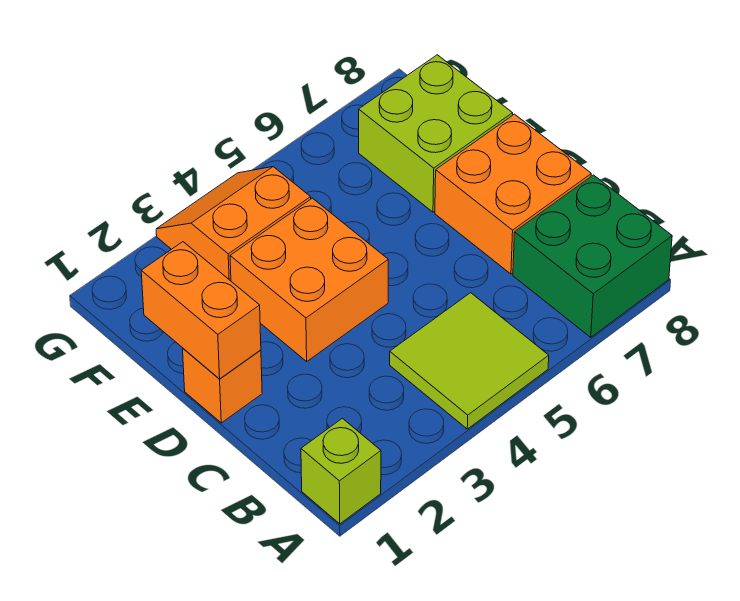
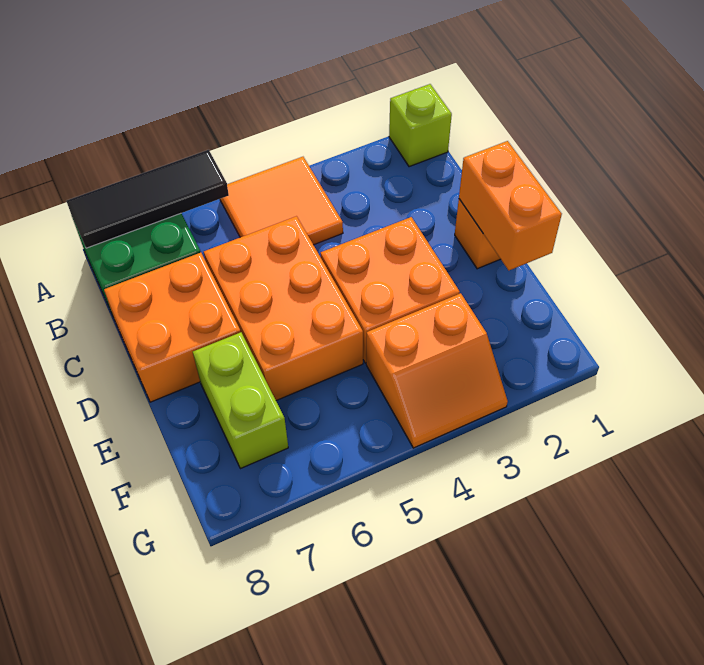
lime tile A4:B5 level 1 -> orange tile A4:B5 level 1
none -> black tile A6:A8 level 2
none -> orange brick C5:E6 level 1
lime brick E7:F8 level 1 -> lime brick E7:F7 level 1

